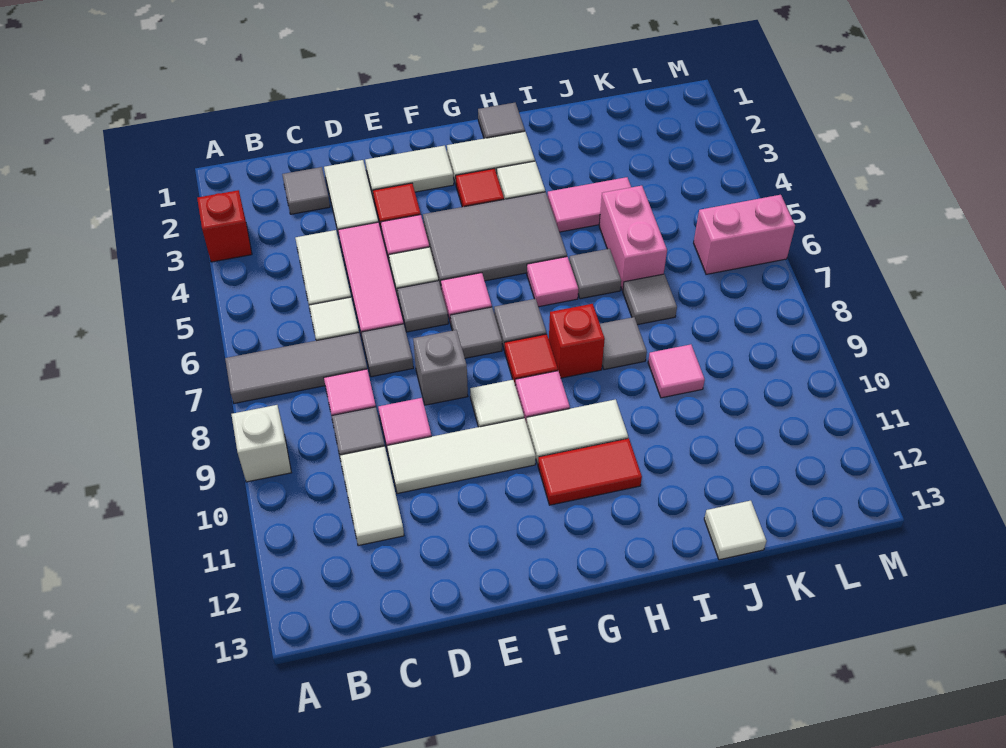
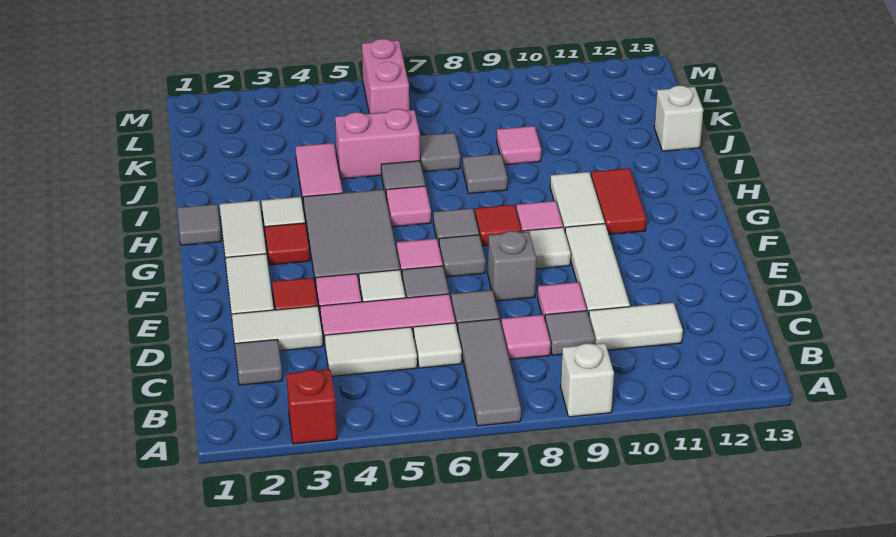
red brick H8 level 1 -> none
white tile J13 level 1 -> white brick J13 level 1

